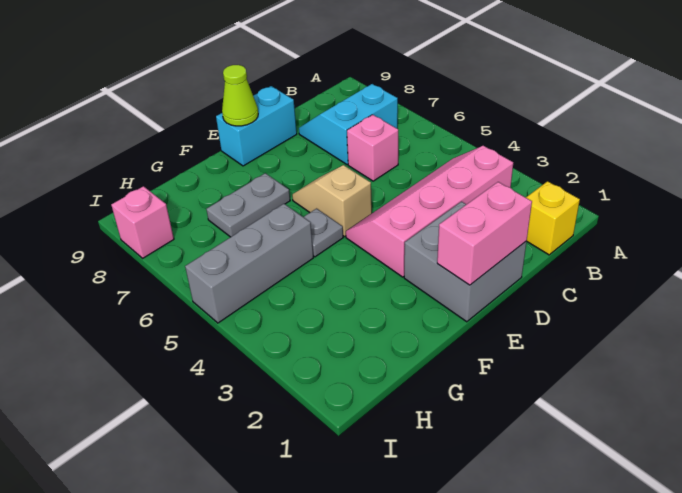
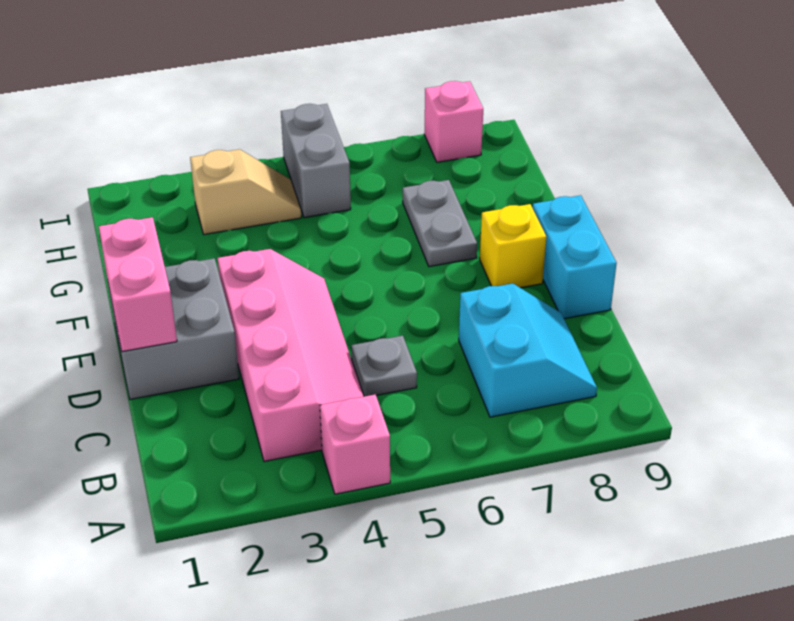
yellow brick B1 level 1 -> yellow brick E8 level 1
pink brick C6 level 1 -> pink brick A4 level 1
tan slope E5:E6 level 1 top 5 -> tan slope H3:H4 level 1 top 3
lime cone E9 level 2 -> none
grey plate F5 level 1 -> grey plate C5 level 1
grey brick G5:I5 level 1 -> grey brick H5:I5 level 1

